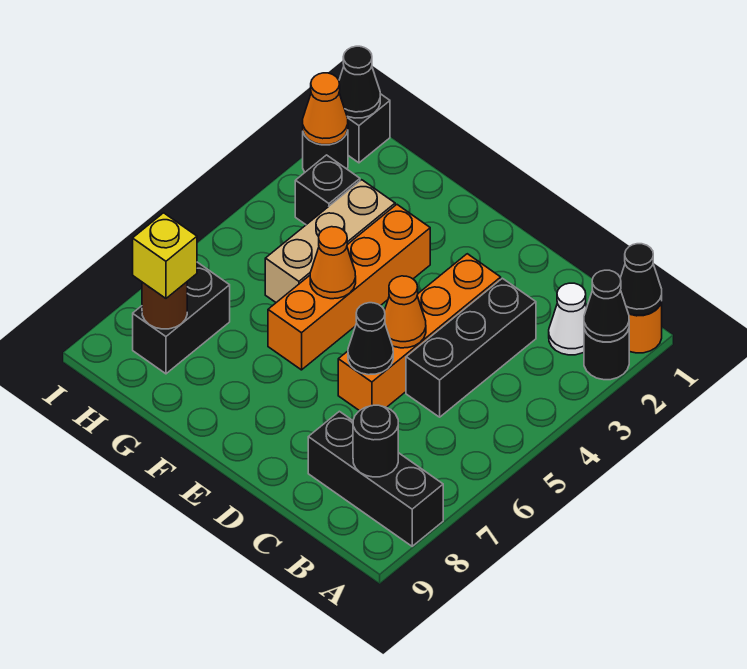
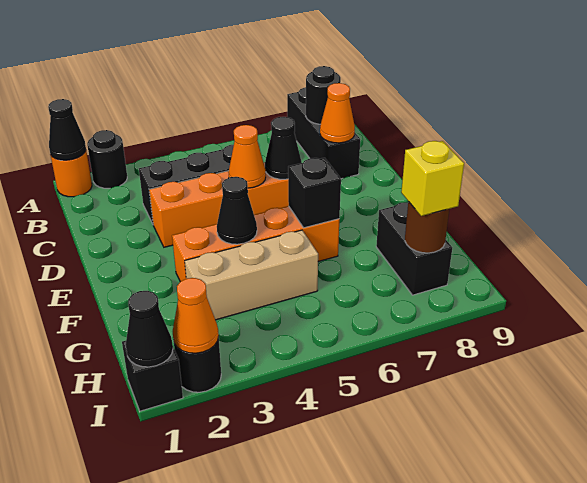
black cone A2 level 2 -> black cone F4 level 2
white cone B2 level 1 -> none
orange cone F5 level 2 -> orange cone C8 level 2
black brick H3 level 1 -> black brick F6 level 2
black brick H7:H8 level 1 -> black brick G8:H8 level 1

